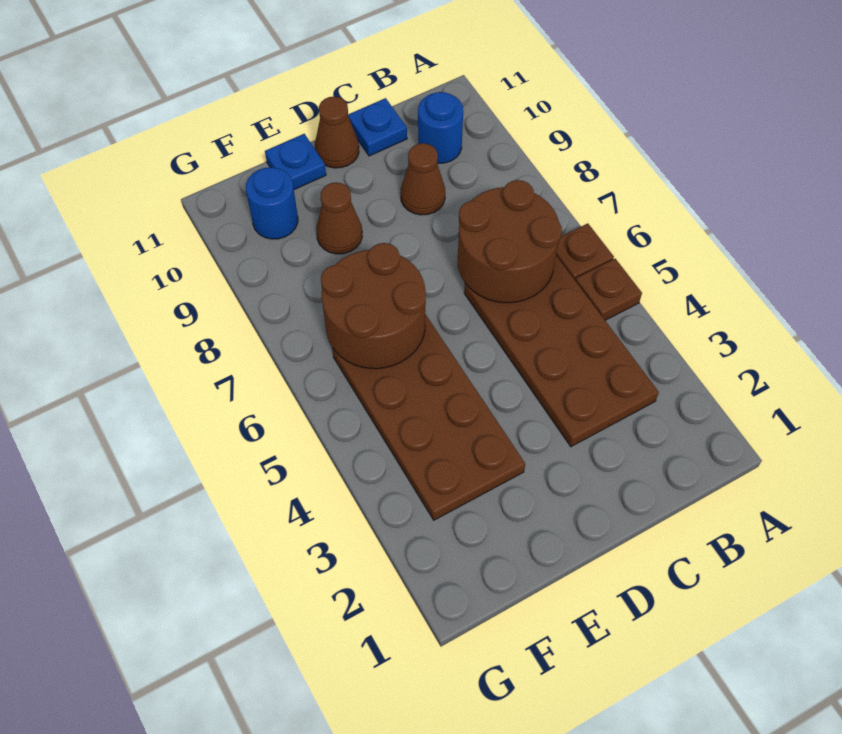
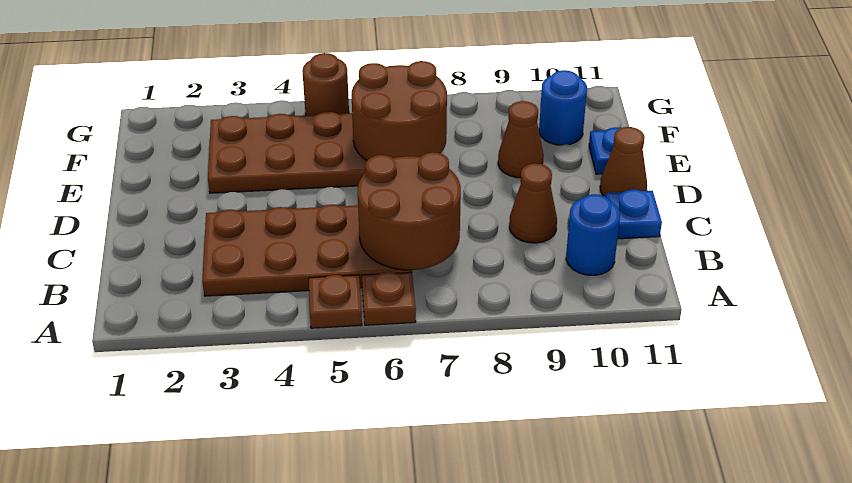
none -> brown round brick G5 level 1

